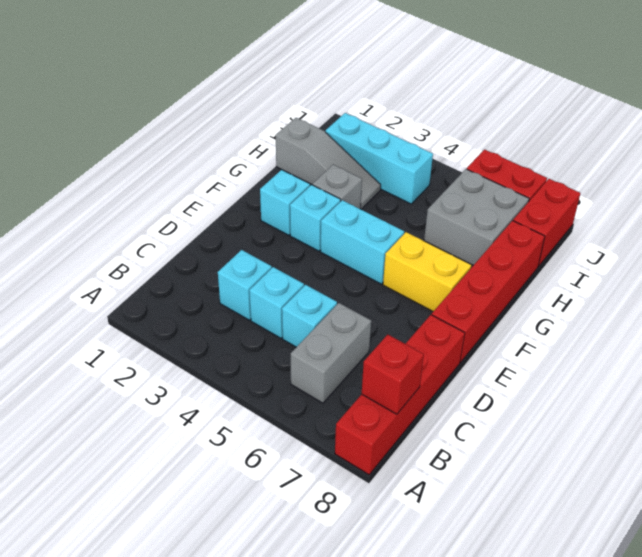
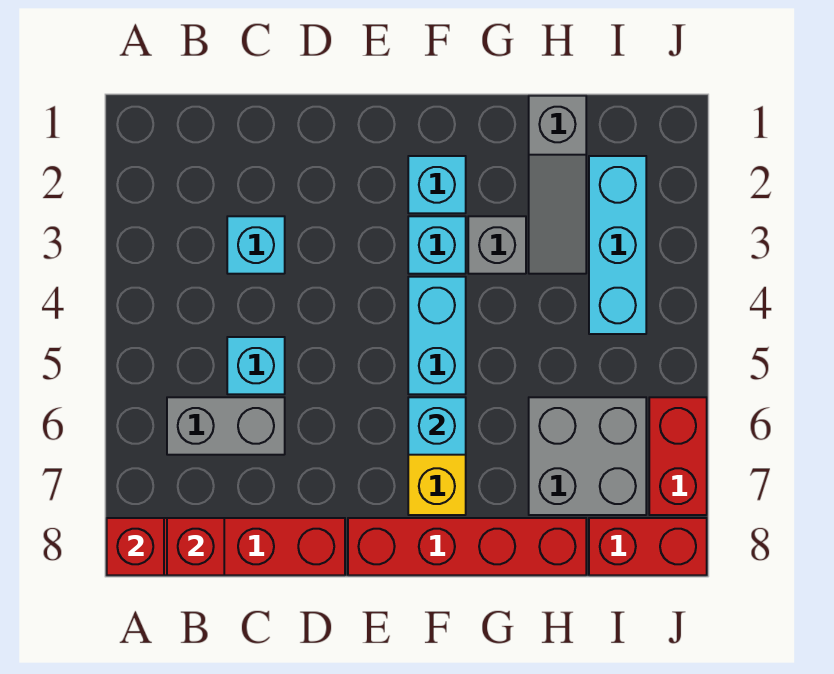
none -> red brick A8 level 2
cyan brick C4 level 1 -> cyan brick F6 level 2

